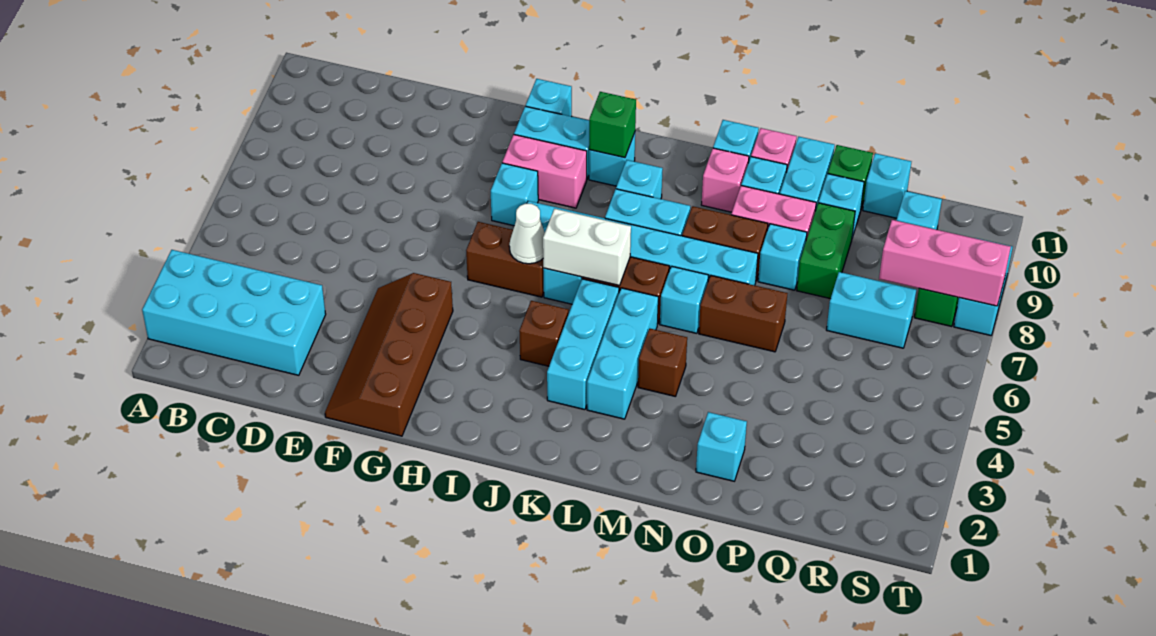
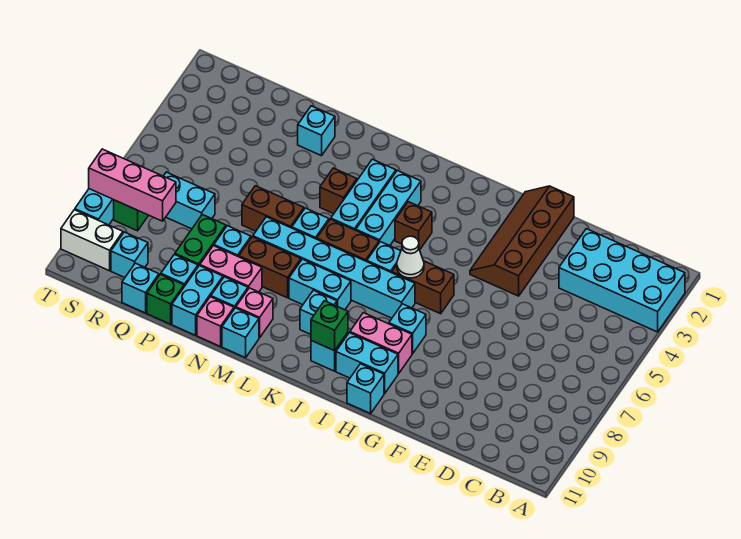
brown slope F1:G4 level 1 top G -> brown slope F1:G4 level 1 top F
white brick J6:K6 level 2 -> white brick S10:T10 level 1

